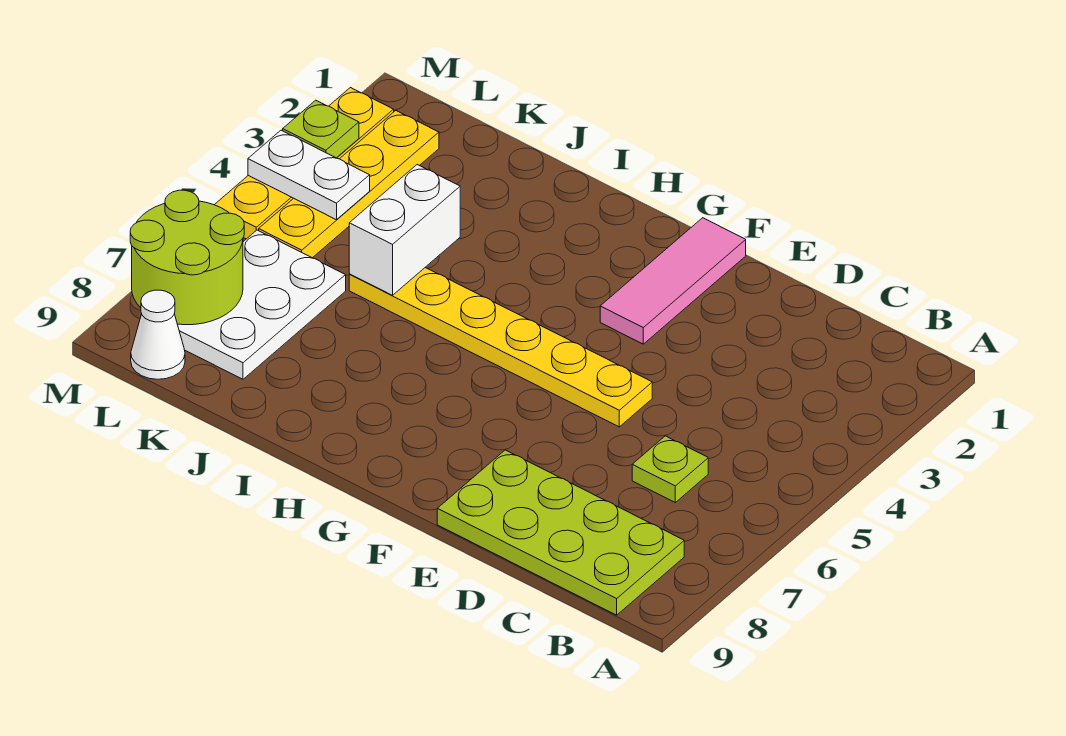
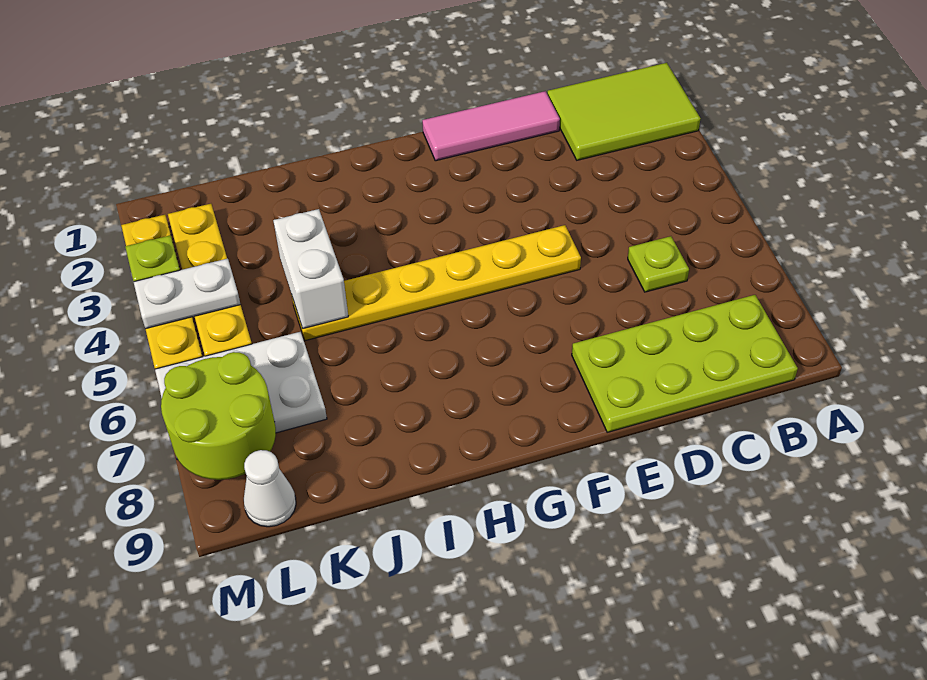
none -> lime tile A1:C2 level 1
pink tile F1:F3 level 1 -> pink tile D1:F1 level 1
white plate K6:L8 level 1 -> white plate K6:M7 level 1

